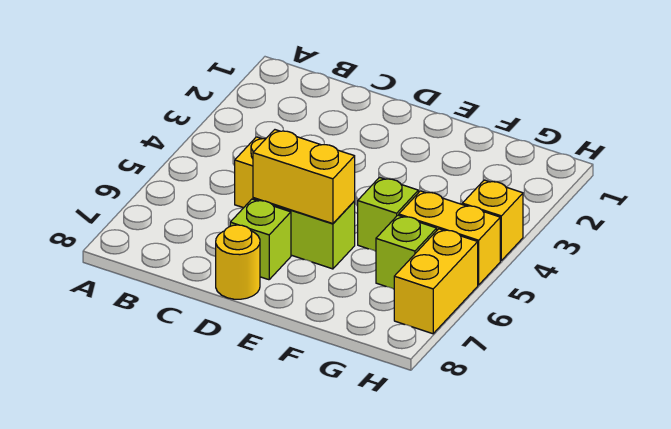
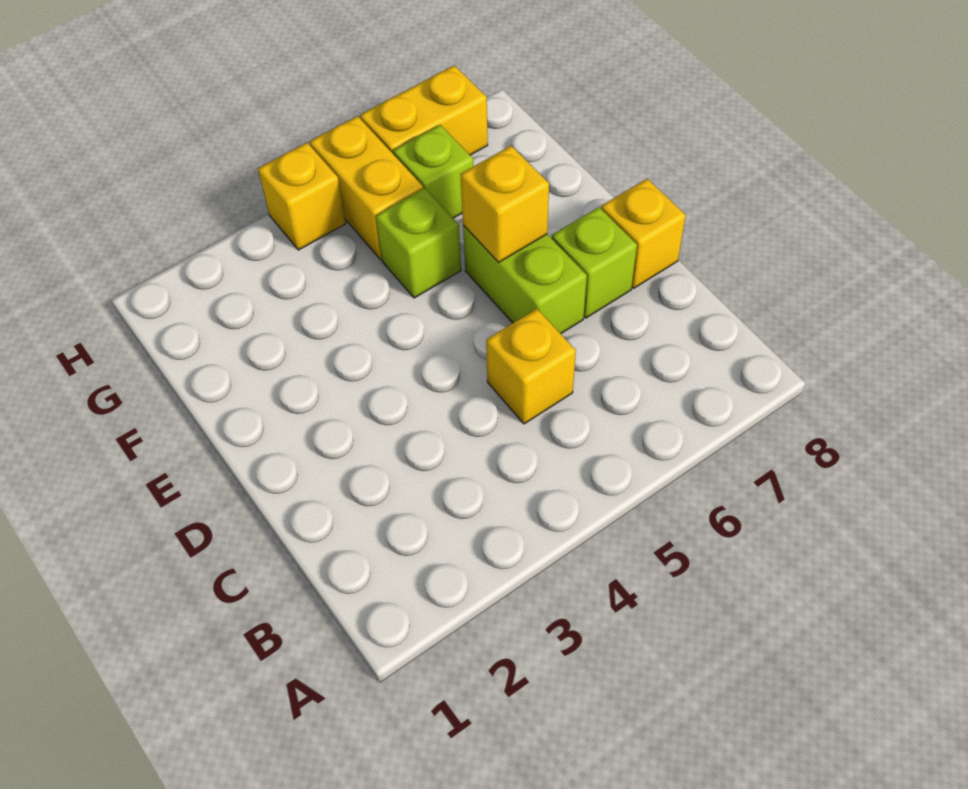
yellow brick D6:E6 level 2 -> yellow brick E6 level 2
yellow round brick D8 level 1 -> yellow brick D8 level 1

